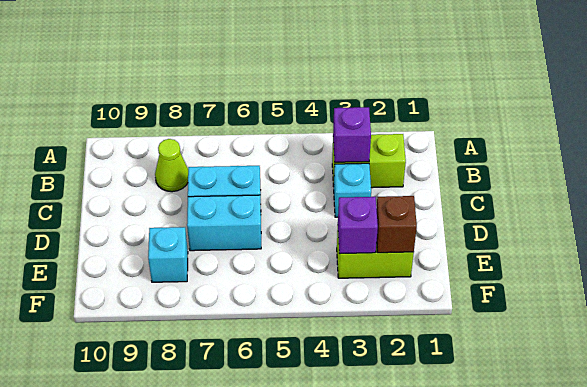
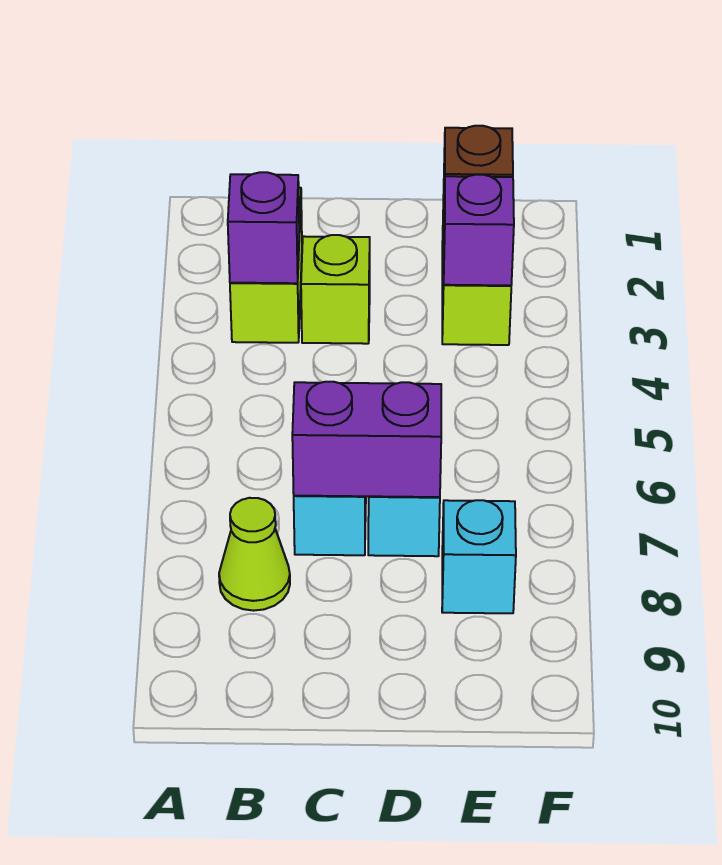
cyan brick C3 level 1 -> lime brick C3 level 1
none -> purple brick C7:D7 level 2

